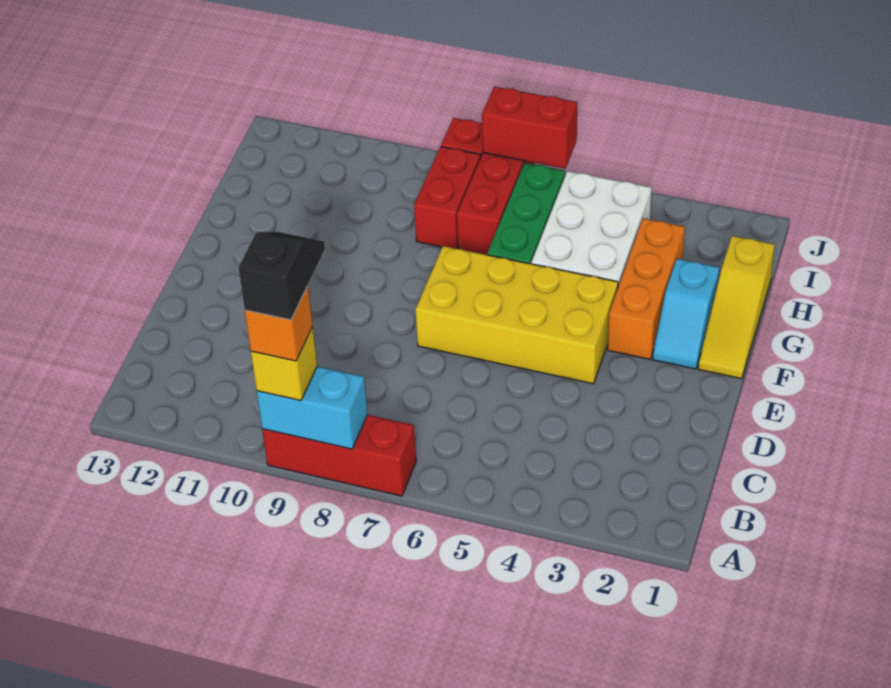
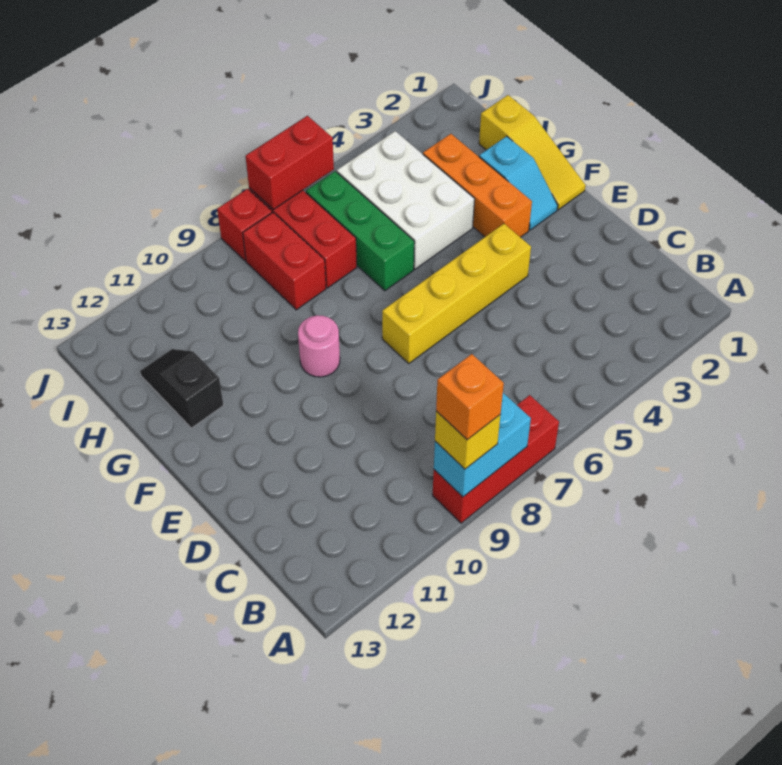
black slope A9:B9 level 5 top A -> black slope G12:H12 level 1 top G
yellow brick E4:F7 level 1 -> yellow brick E4:E7 level 1
none -> pink round brick F9 level 1

